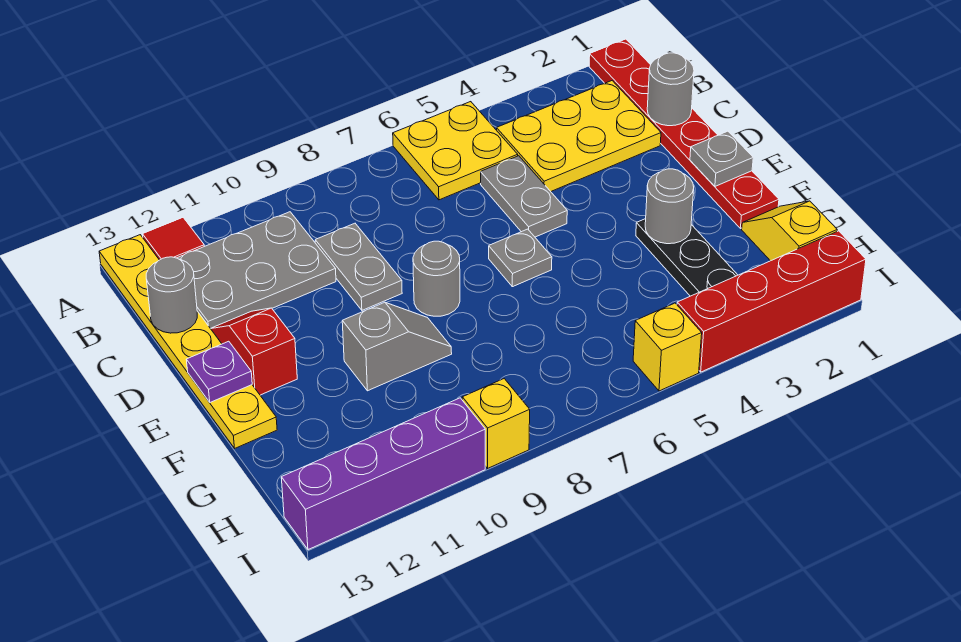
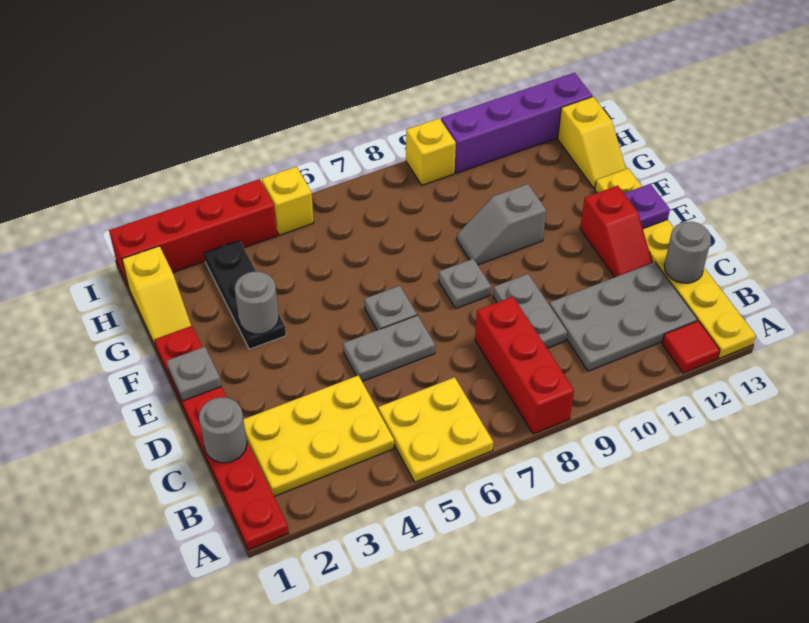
none -> red brick A8:C8 level 1
grey plate C5:D5 level 1 -> grey plate D5:D6 level 1
grey round brick E8 level 1 -> grey plate E8 level 1
none -> yellow slope G13:H13 level 1 top H

